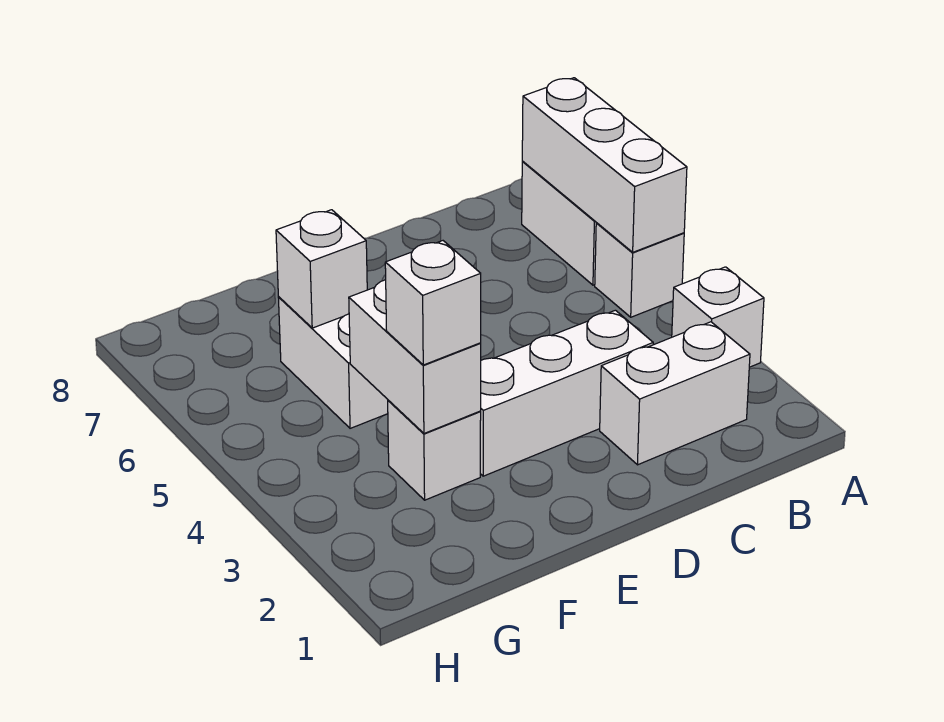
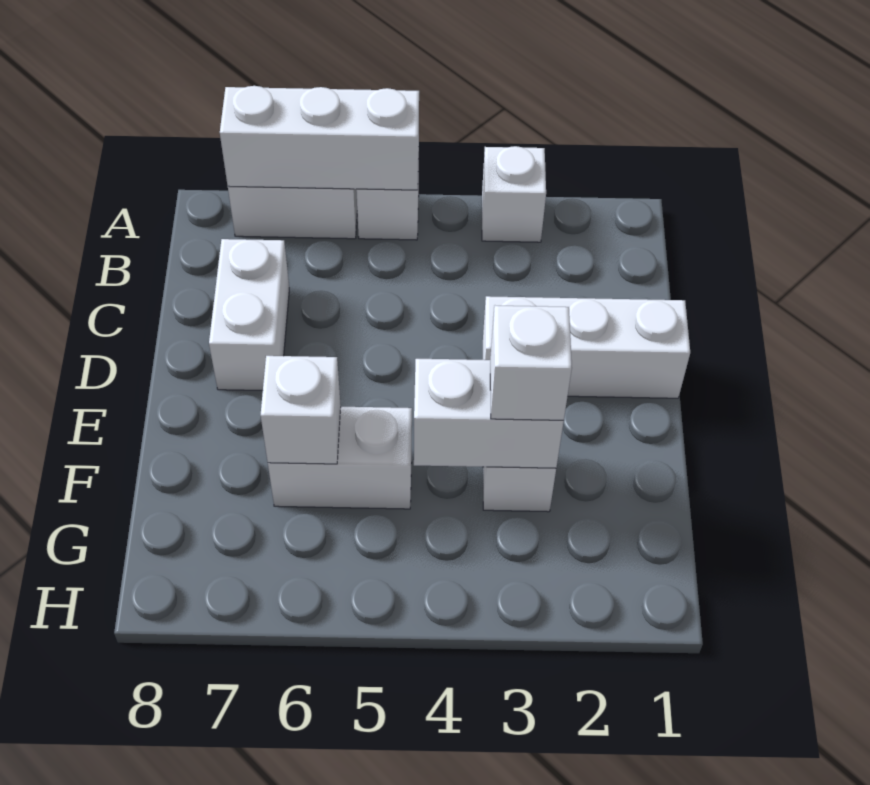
white brick B2:C2 level 1 -> white brick C7:D7 level 1
white brick C3:E3 level 1 -> white brick D1:D3 level 1

